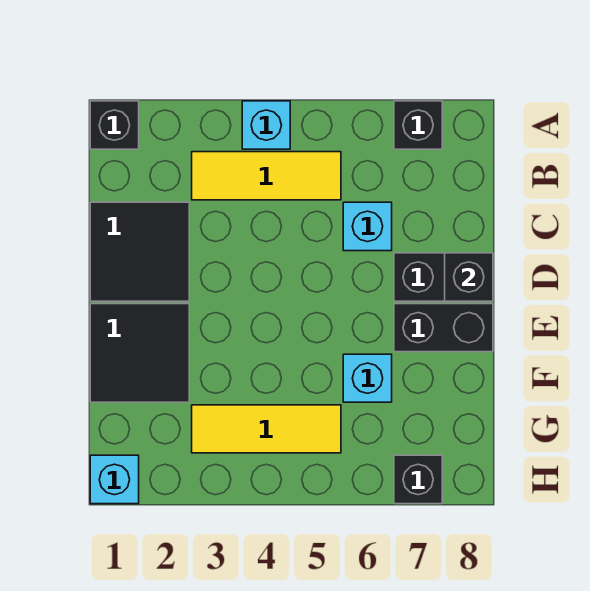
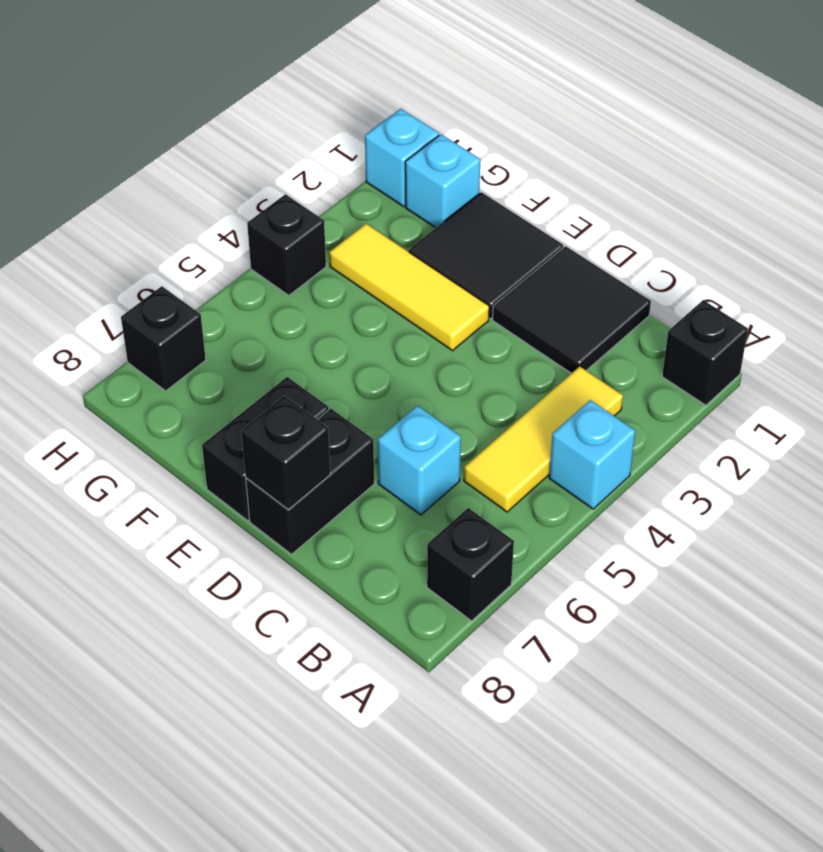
cyan brick F6 level 1 -> cyan brick G1 level 1
yellow tile G3:G5 level 1 -> yellow tile E3:G3 level 1
none -> black brick H4 level 1

